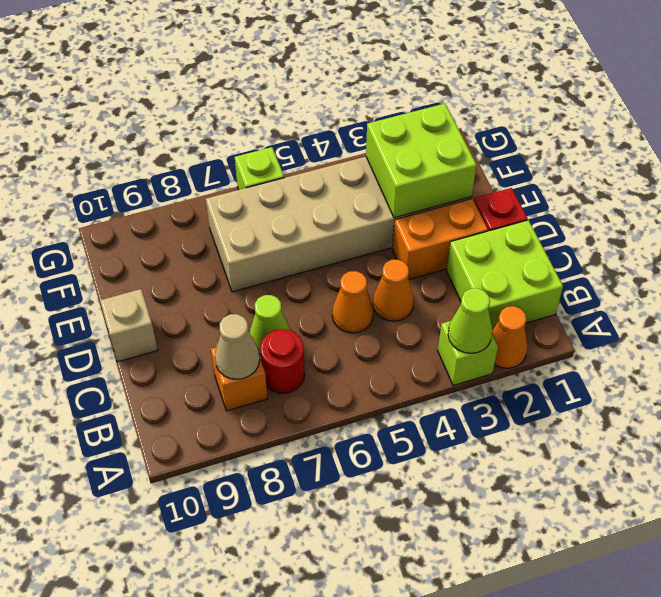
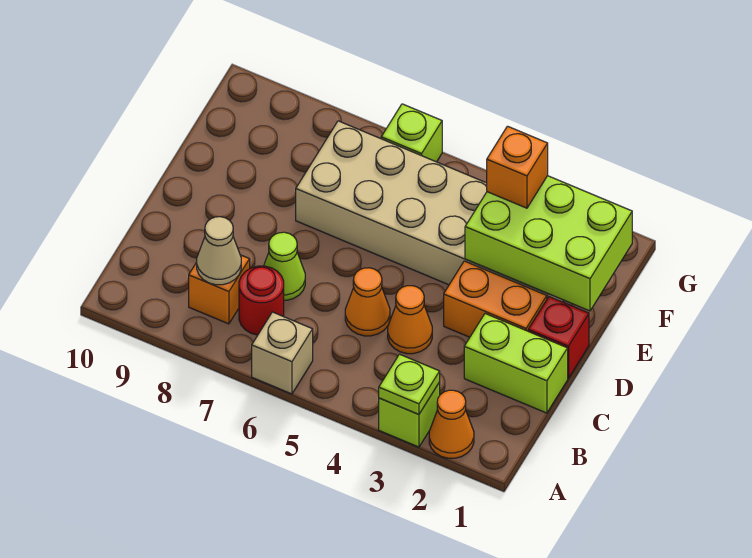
lime cone A3 level 2 -> lime plate A3 level 2
lime brick B1:C2 level 1 -> lime brick C1:C2 level 1
tan brick D10 level 1 -> tan brick A6 level 1
lime brick E2:F3 level 2 -> lime brick E1:F3 level 2
none -> orange brick F3 level 3

